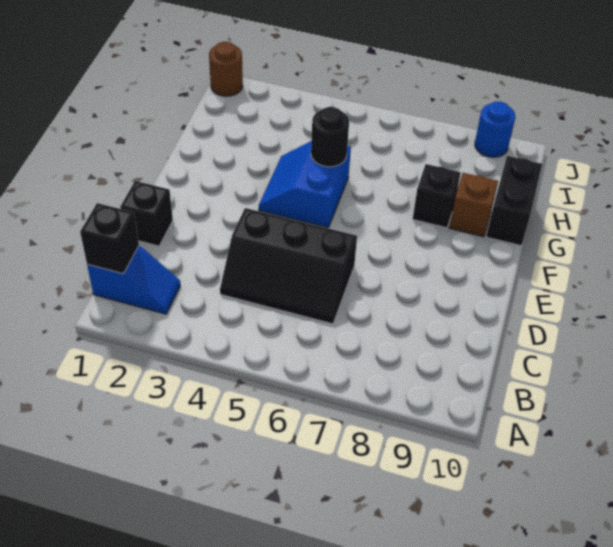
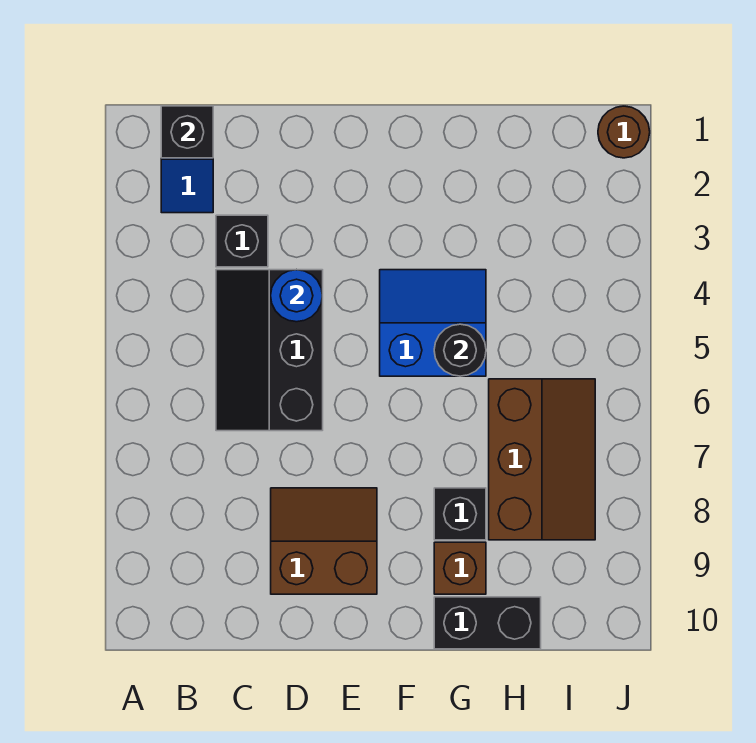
black brick D1 level 1 -> black brick C3 level 1
none -> brown slope D8:E9 level 1 top 9
none -> brown slope H6:I8 level 1 top H
blue round brick J9 level 1 -> blue round brick D4 level 2

